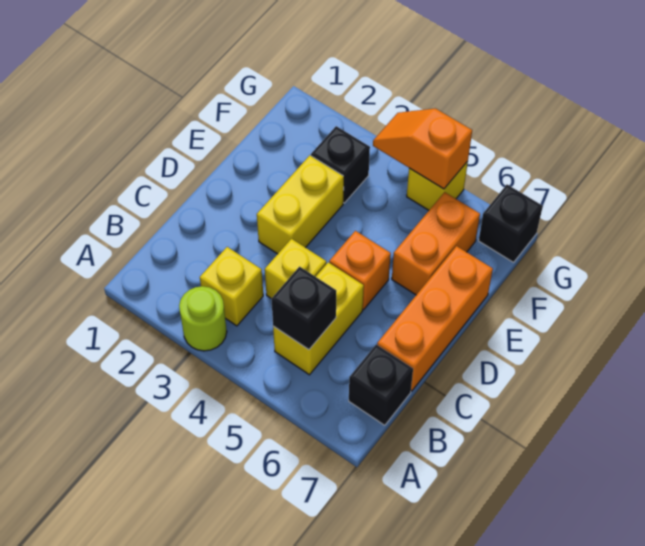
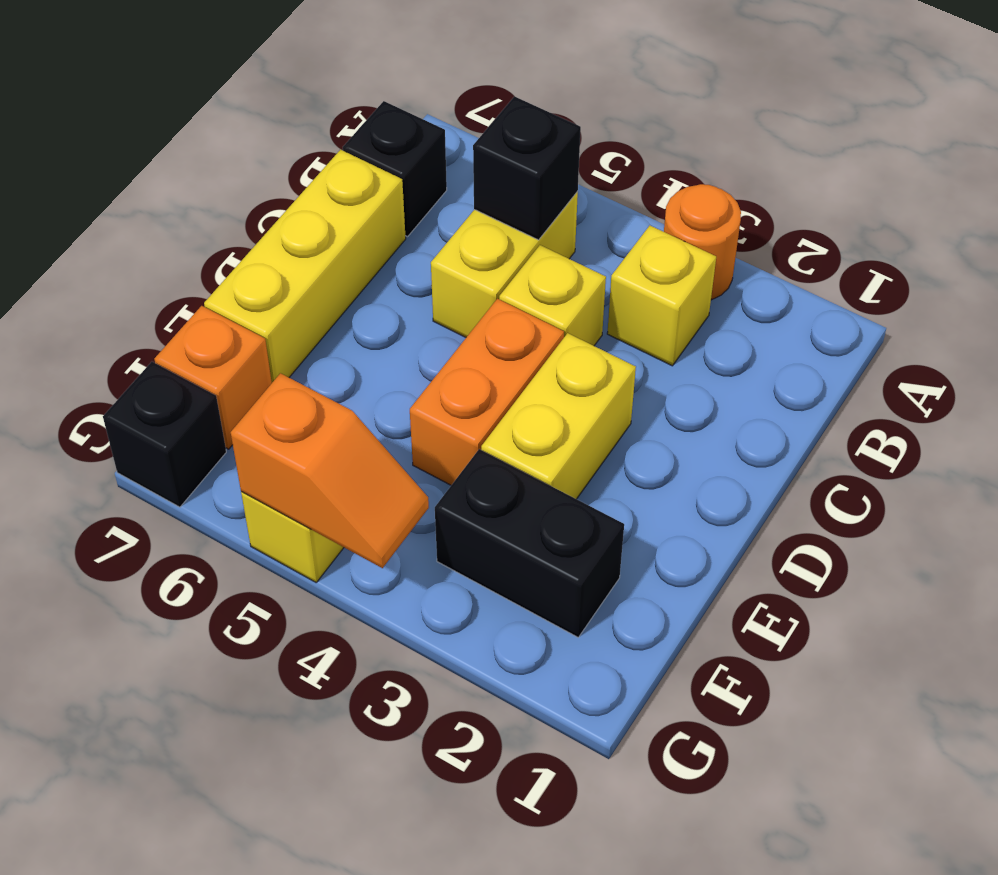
lime round brick A3 level 1 -> orange round brick A3 level 1
orange brick C7:E7 level 1 -> yellow brick C7:E7 level 1
orange brick D5 level 1 -> orange brick F7 level 1
orange brick E6:F6 level 1 -> orange brick D4:E4 level 1
black brick F3 level 1 -> black brick F2:F3 level 1

